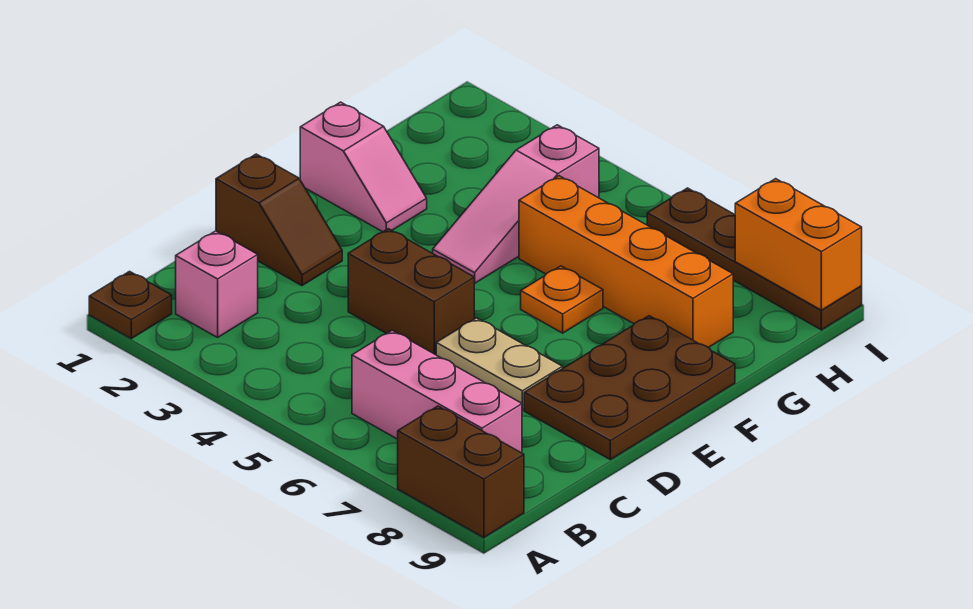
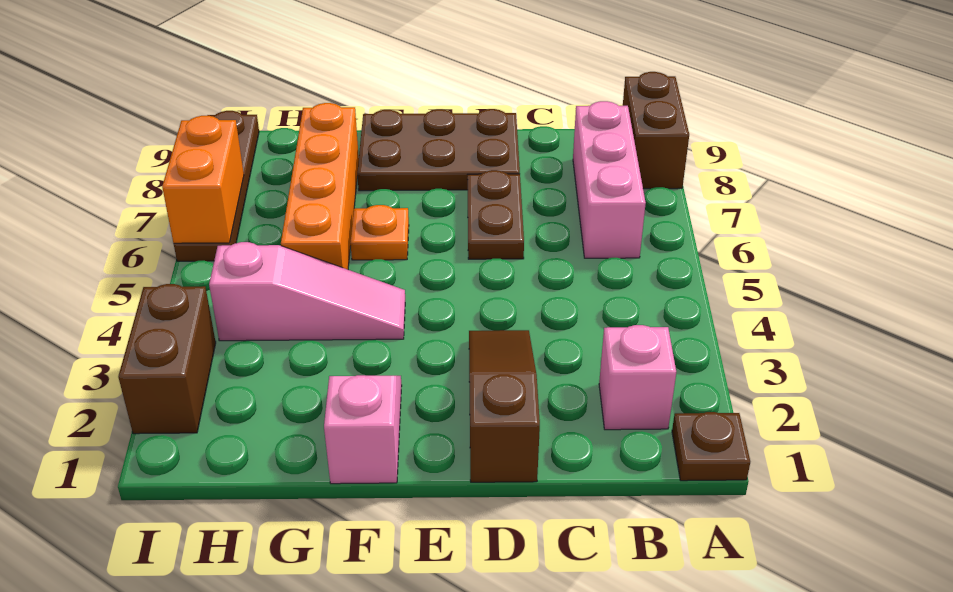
brown slope D1:D2 level 1 top 1 -> brown slope D1:D3 level 1 top 1
brown brick D4:D5 level 1 -> brown brick I2:I3 level 1
tan plate D6:D7 level 1 -> brown plate D6:D7 level 1
orange brick I8:I9 level 2 -> orange brick I6:I7 level 2

